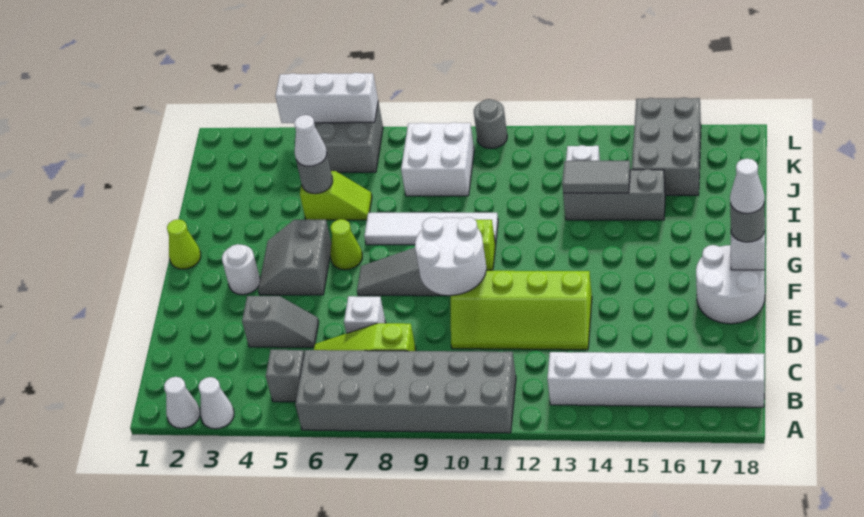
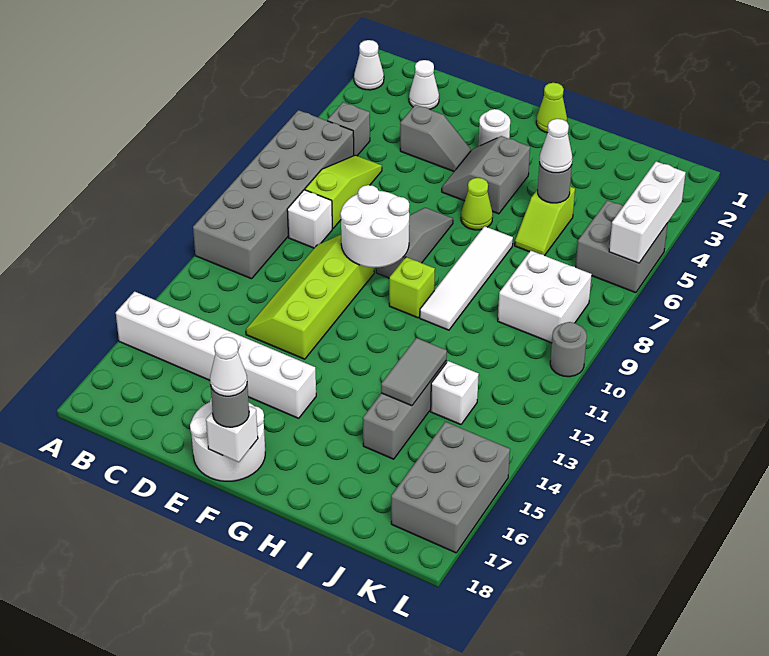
white cone A3 level 1 -> white cone C2 level 1
white brick B13:B18 level 1 -> white brick A15:F15 level 1
grey slope D4:D5 level 1 top 4 -> grey slope D4:E4 level 1 top D
white brick D7 level 1 -> white brick C9 level 1
grey slope F4:G5 level 1 top 5 -> grey slope F4:G5 level 1 top G
grey brick J15:L16 level 1 -> grey brick K15:L17 level 1

